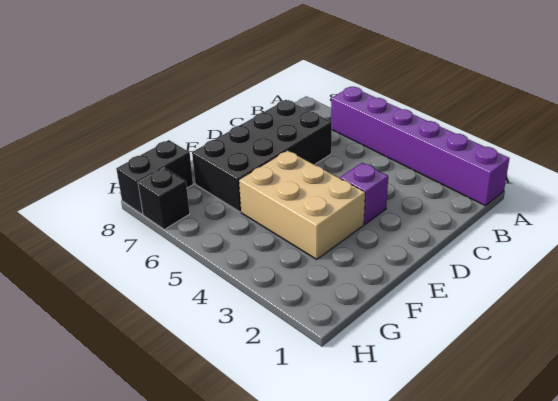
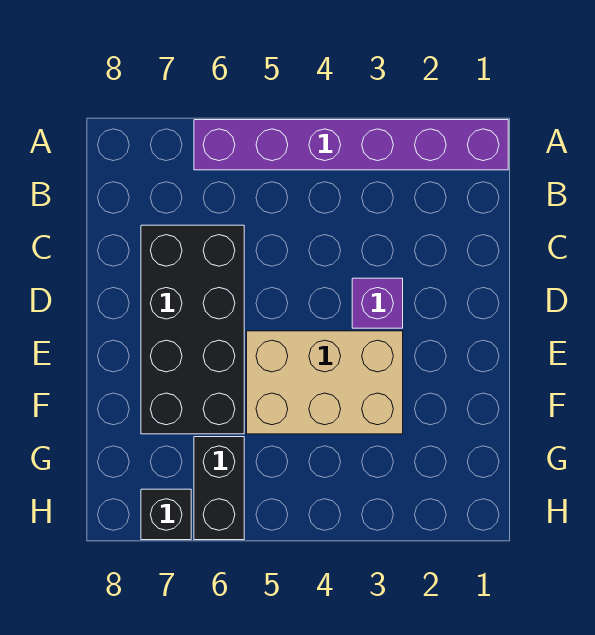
black brick G8:H8 level 1 -> black brick G6:H6 level 1

